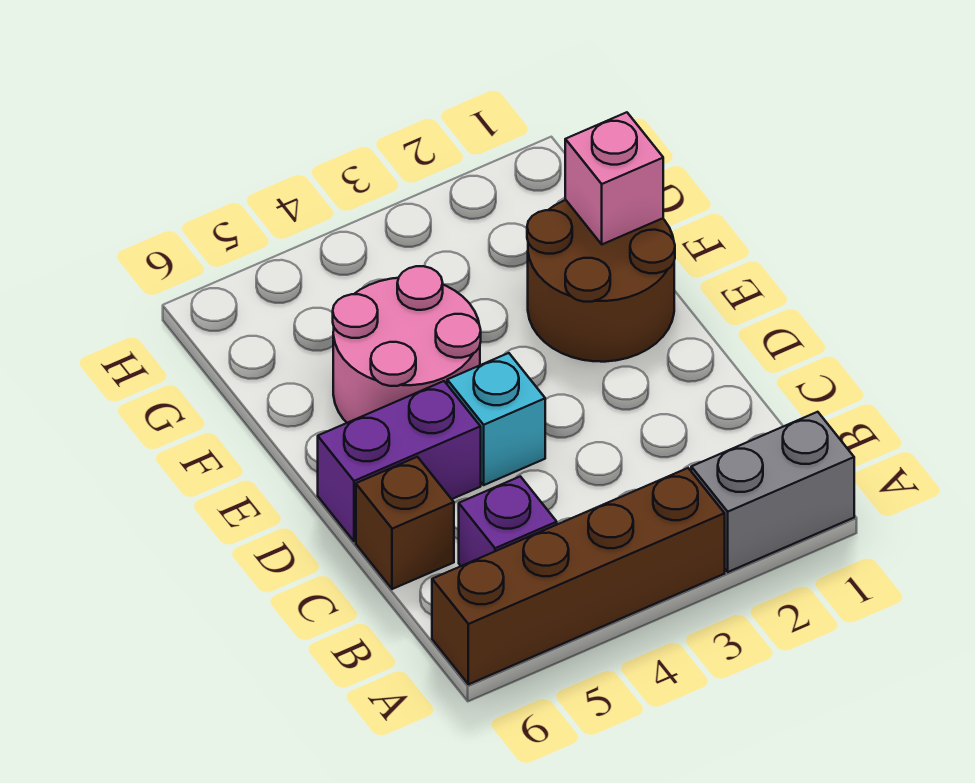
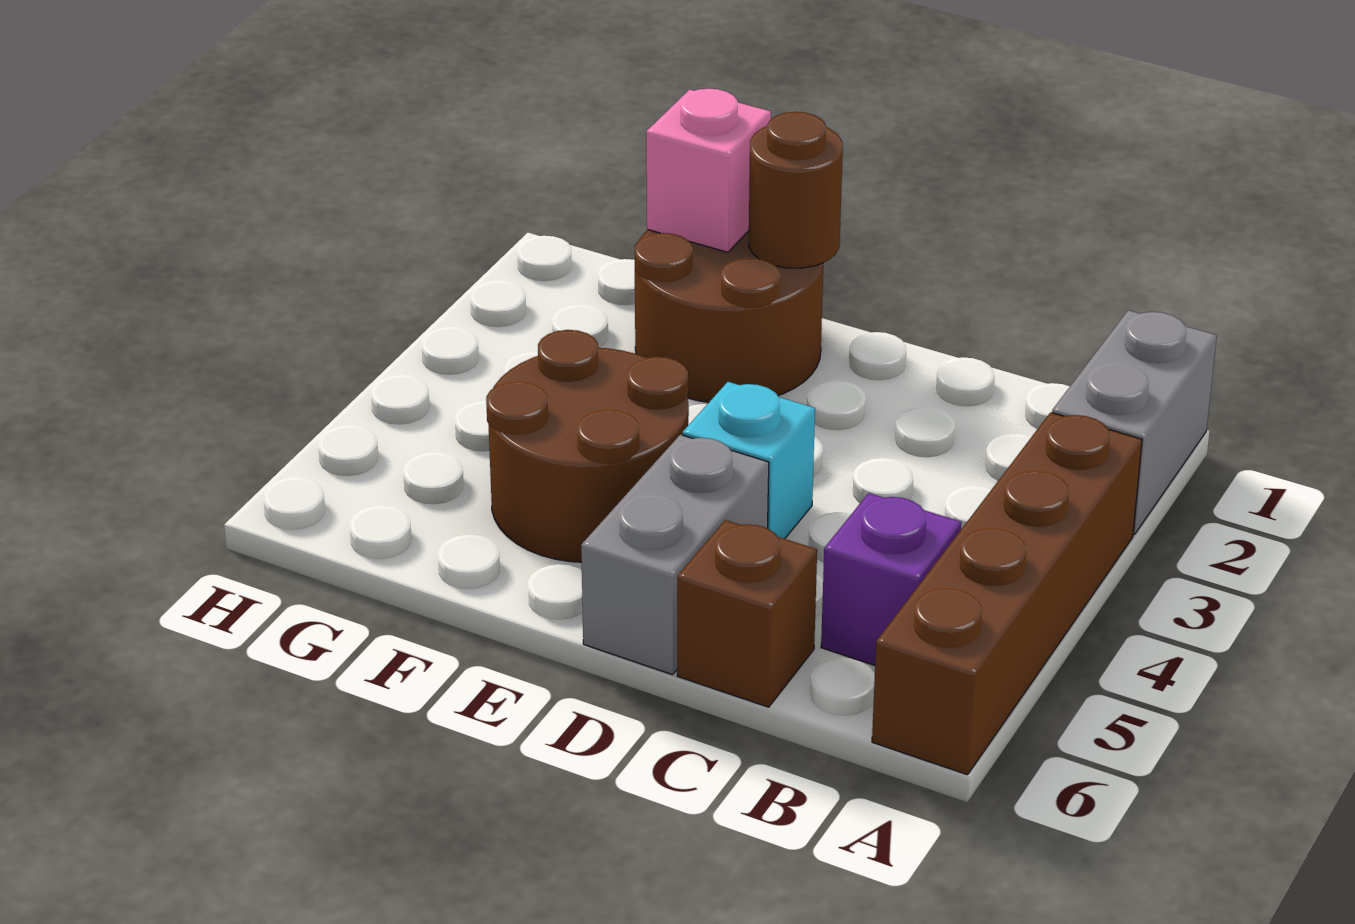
purple brick D5:D6 level 1 -> grey brick D5:D6 level 1
none -> brown round brick E1 level 2
pink round brick E4:F5 level 1 -> brown round brick E4:F5 level 1

